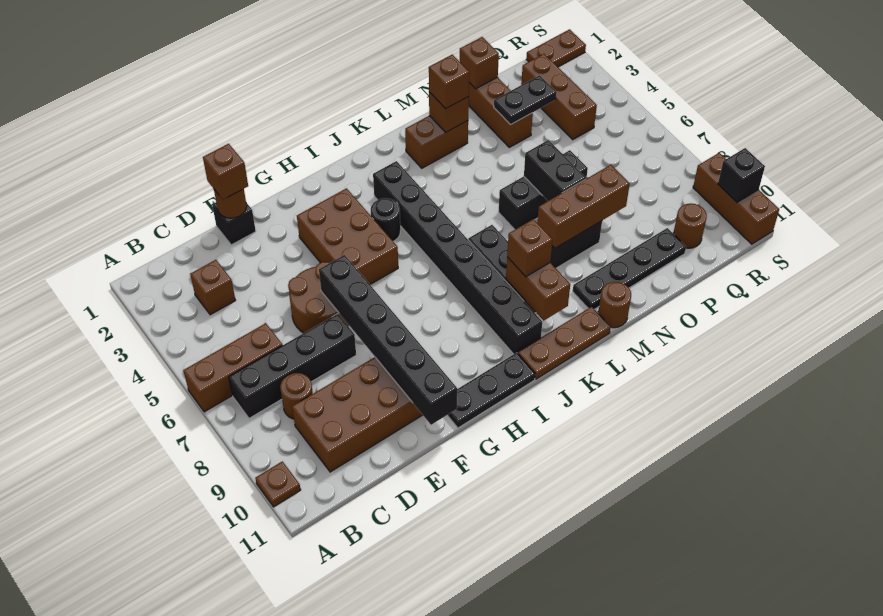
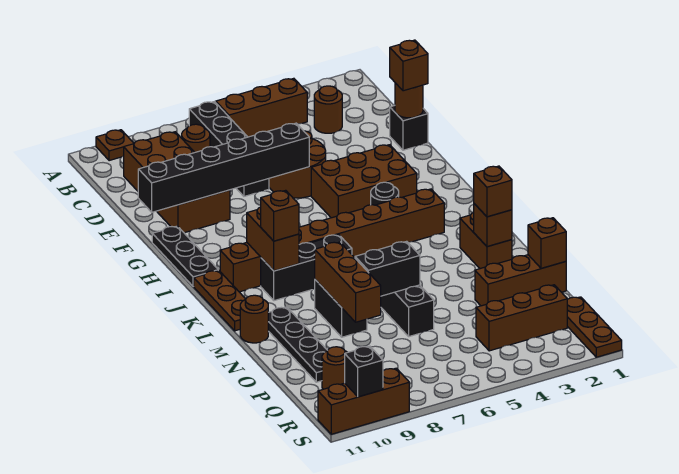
brown brick A6:C6 level 1 -> brown brick B4:B6 level 1
brown brick C3 level 1 -> brown round brick C3 level 1
black brick J3:J10 level 1 -> brown brick J3:J10 level 1
brown brick K9:K10 level 2 -> brown brick J9:K9 level 2
black plate O3:P3 level 2 -> none
brown plate R1:S1 level 1 -> brown plate Q1:S1 level 1

